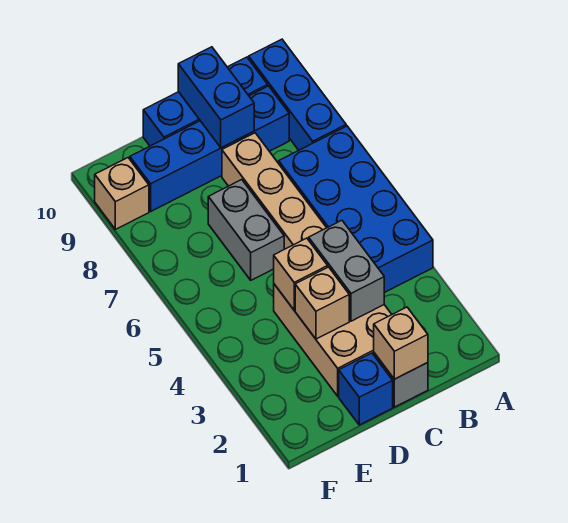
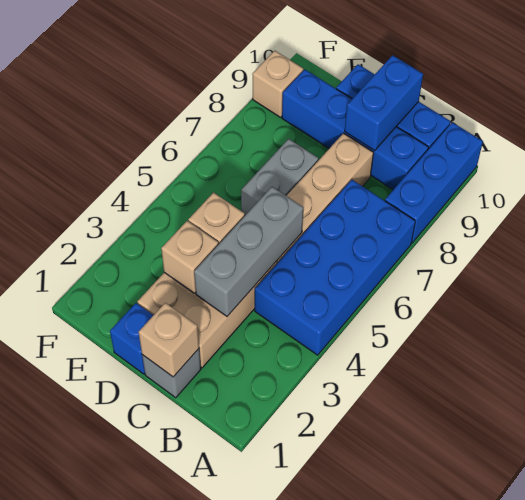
grey brick C3:C4 level 2 -> grey brick C3:C5 level 2

